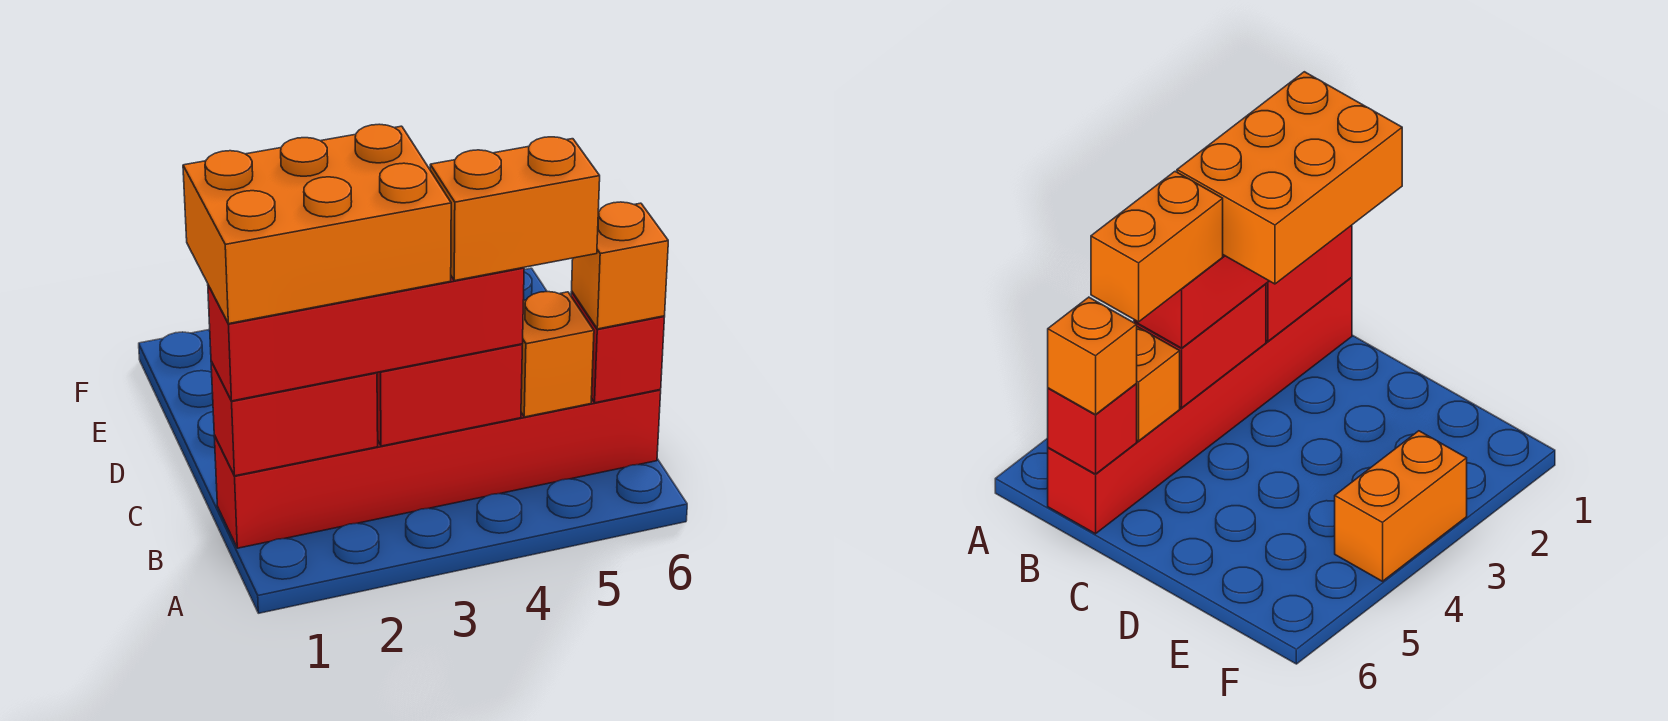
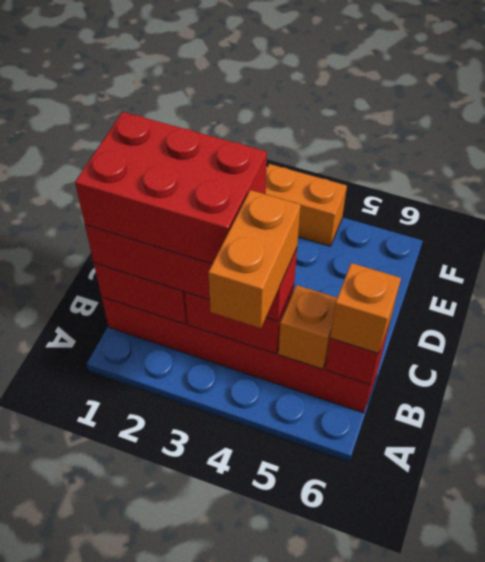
orange brick B1:C3 level 4 -> red brick B1:C3 level 4
orange brick B4:B5 level 4 -> orange brick A4:B4 level 4

